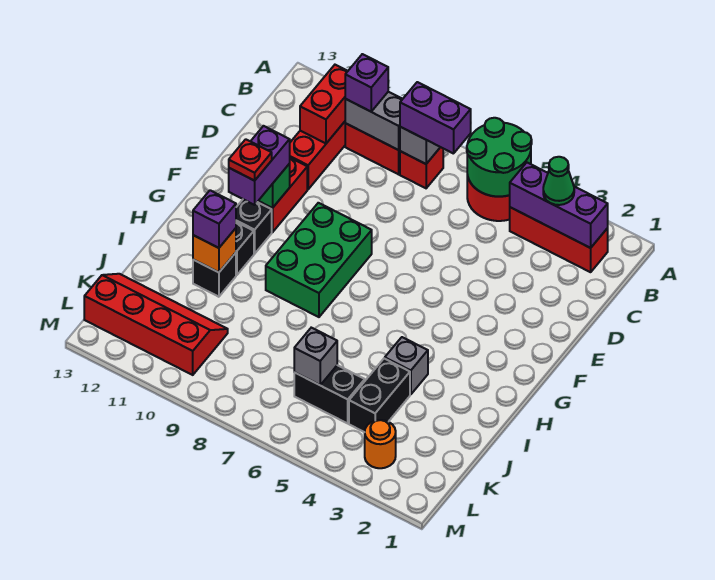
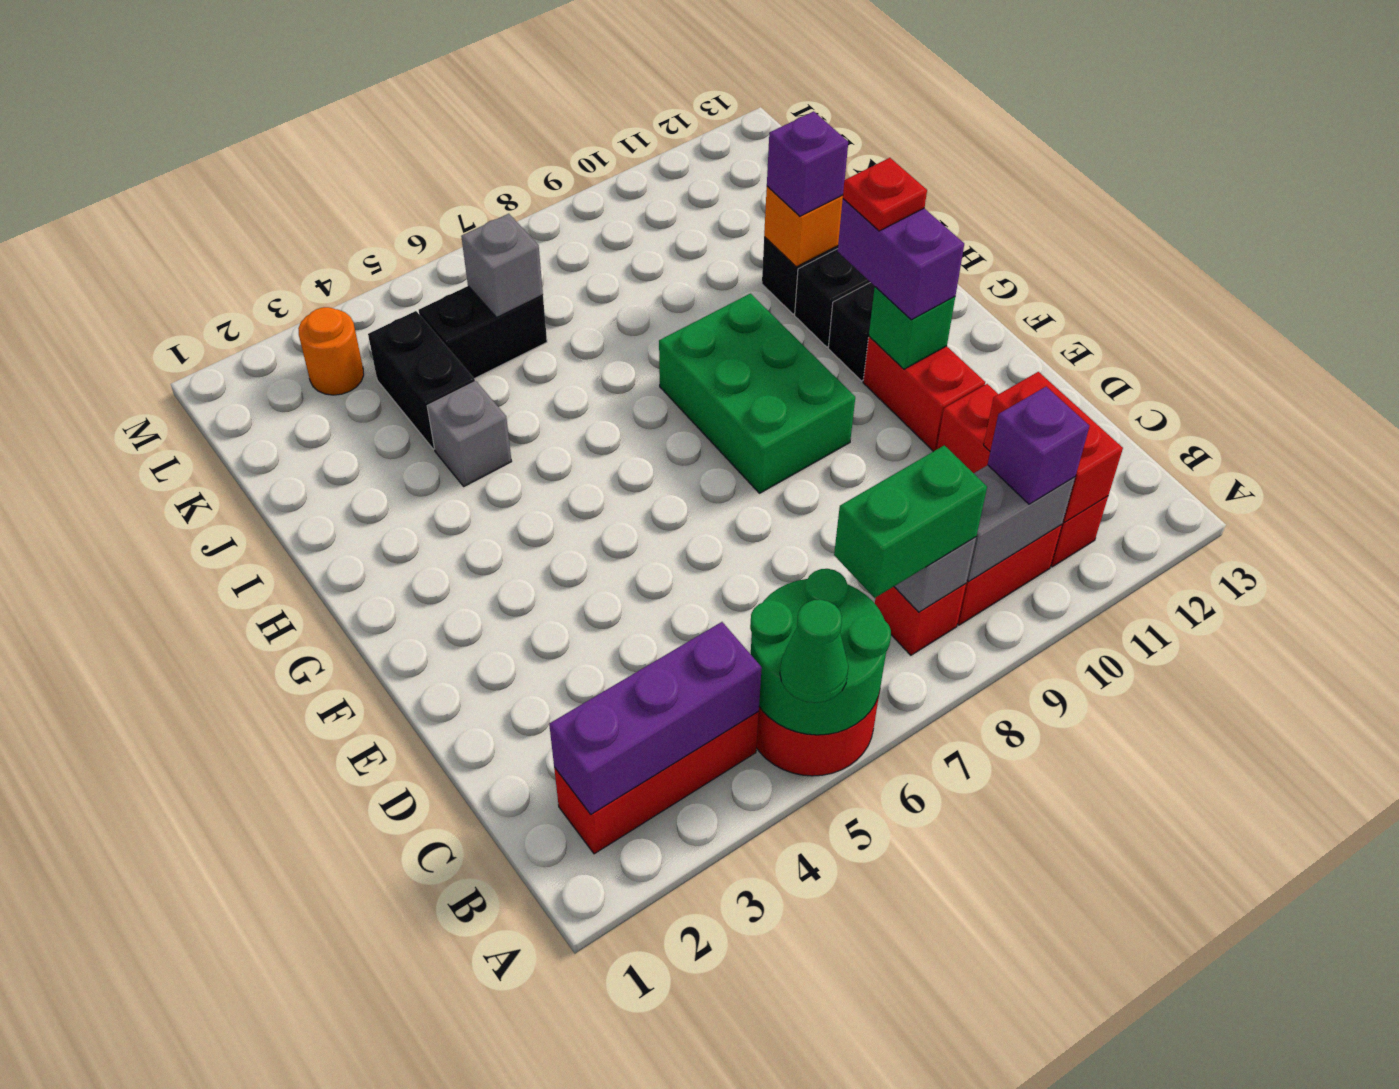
green cone B3 level 3 -> green cone A5 level 3
purple brick B7:B8 level 3 -> green brick B7:B8 level 3
red slope K10:L13 level 1 top L -> none

